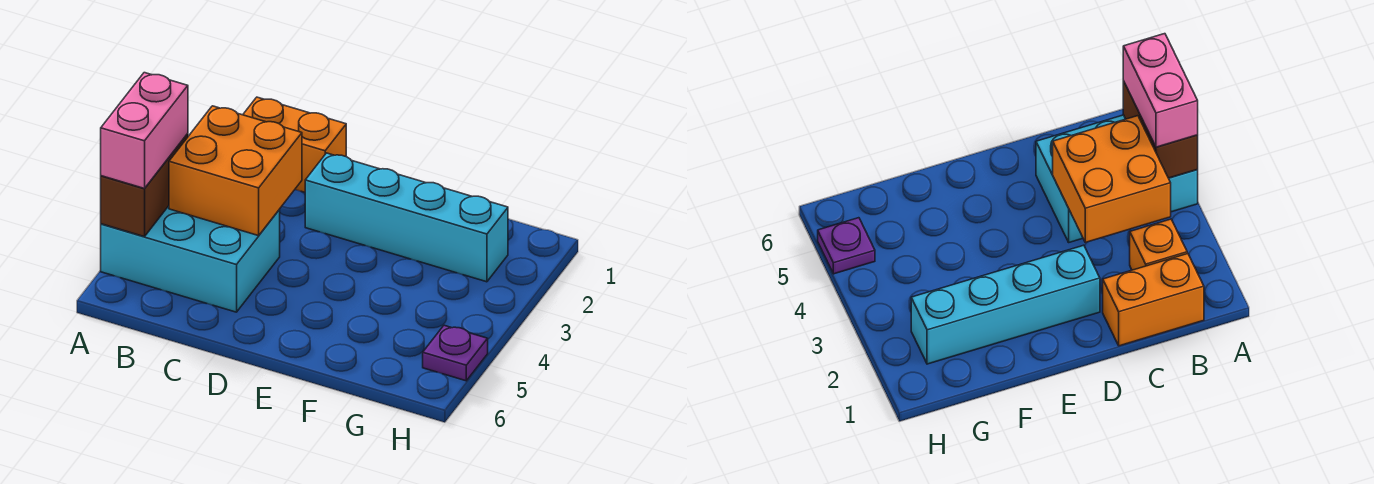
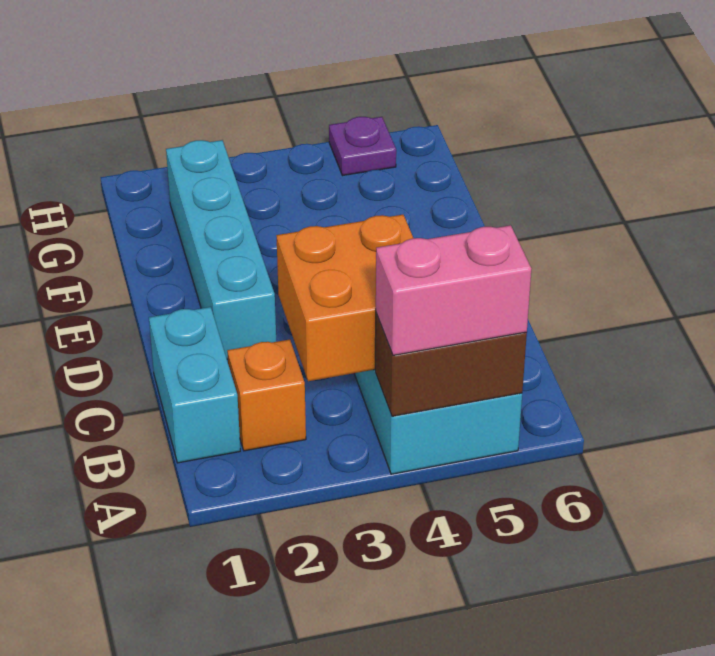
orange brick B1:C1 level 1 -> cyan brick B1:C1 level 1

